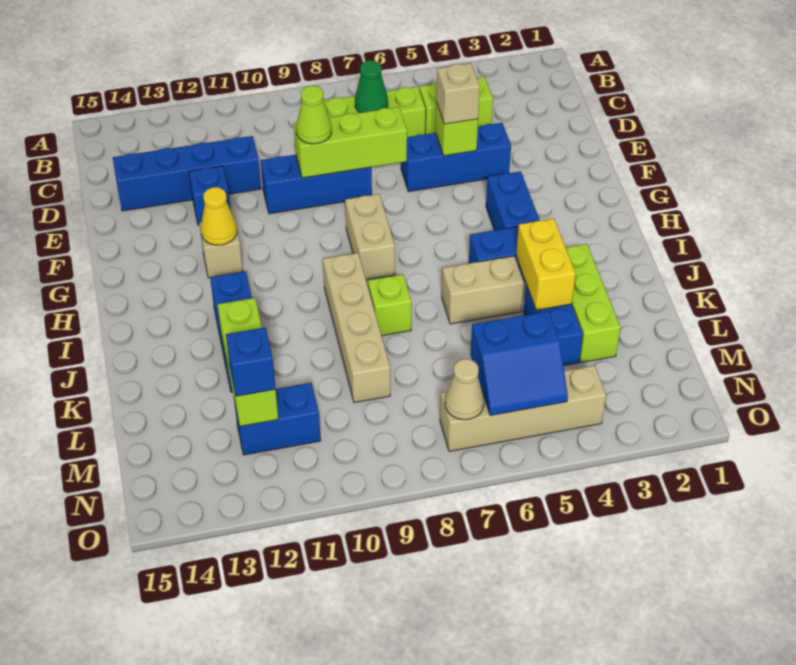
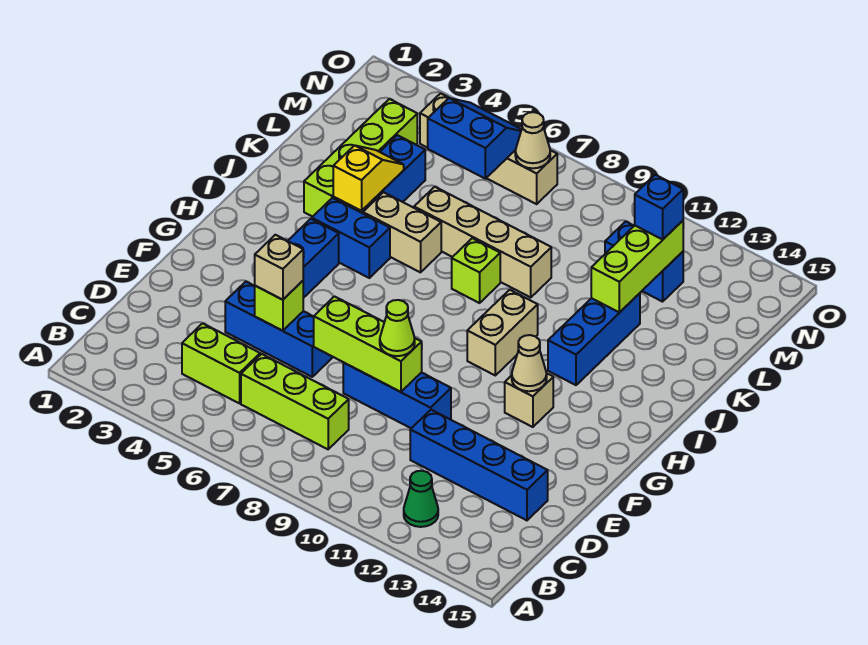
green cone C7 level 2 -> green cone B12 level 1
blue brick E12 level 1 -> none
tan brick G8:H8 level 1 -> tan brick H10:I10 level 1
yellow cone G12 level 2 -> tan cone G12 level 2
tan brick I9:L9 level 1 -> tan brick K6:K9 level 1
lime brick J3:L3 level 1 -> lime brick J3:M3 level 1
yellow brick J4:K4 level 2 -> yellow slope J4:K4 level 2 top J

